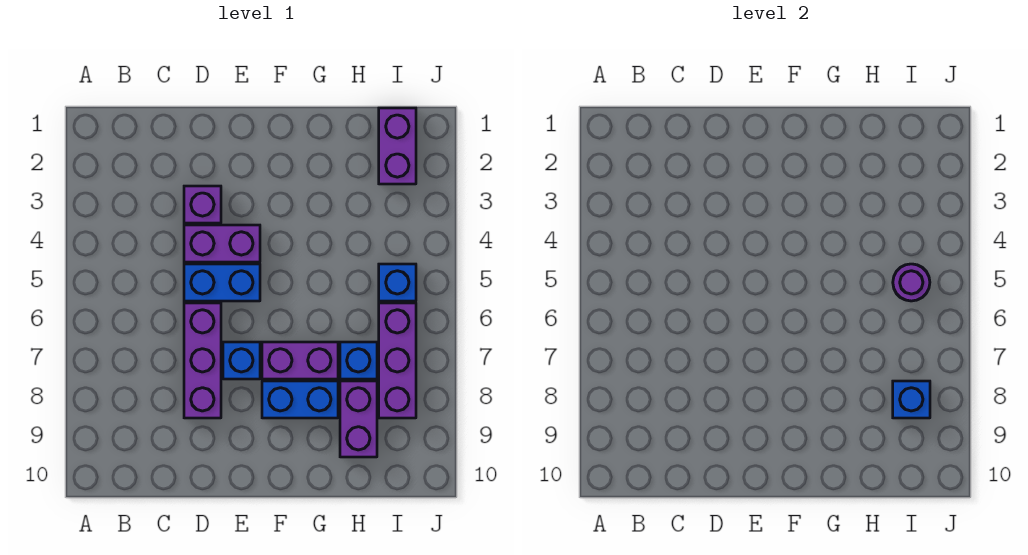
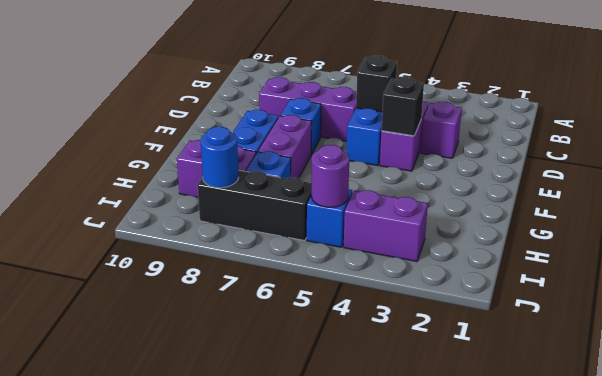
none -> black brick D5 level 2
none -> black brick E4 level 2
purple brick I1:I2 level 1 -> purple brick I3:I4 level 1
purple brick I6:I8 level 1 -> black brick I6:I8 level 1
blue brick I8 level 2 -> blue round brick I8 level 2

